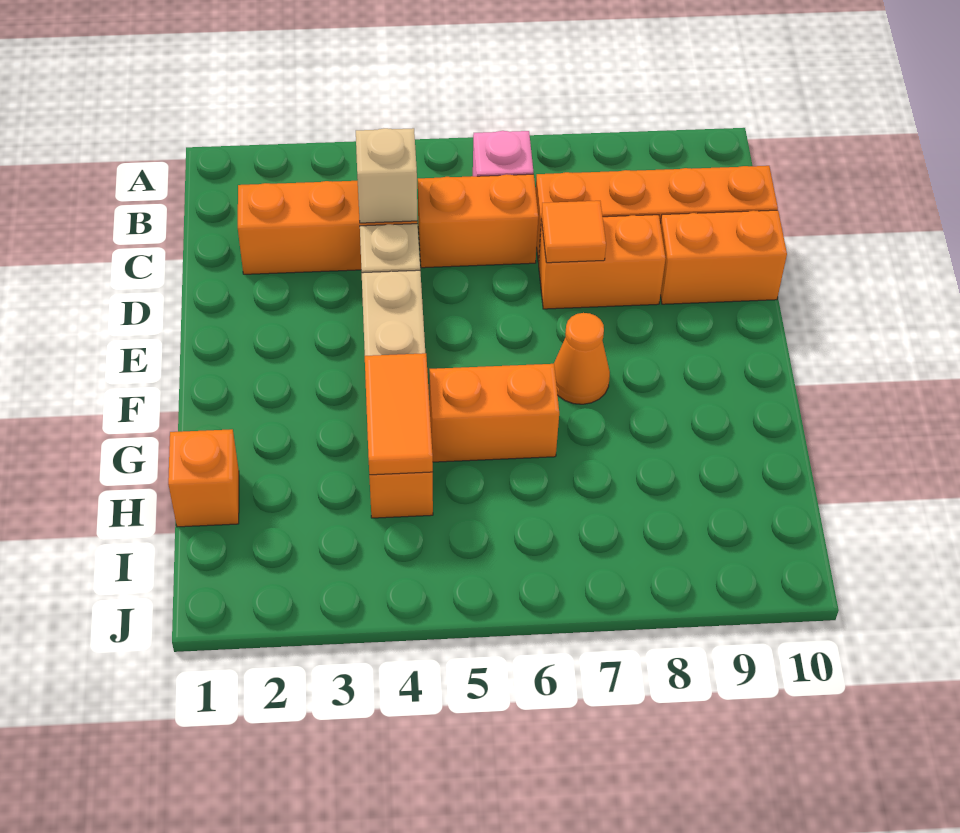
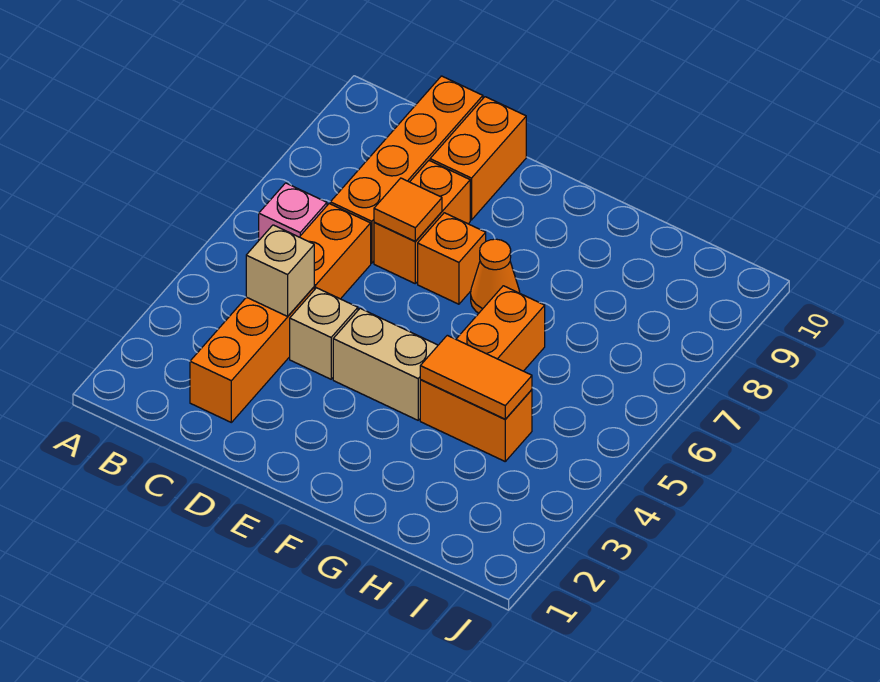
orange brick H1 level 1 -> orange brick E7 level 1

